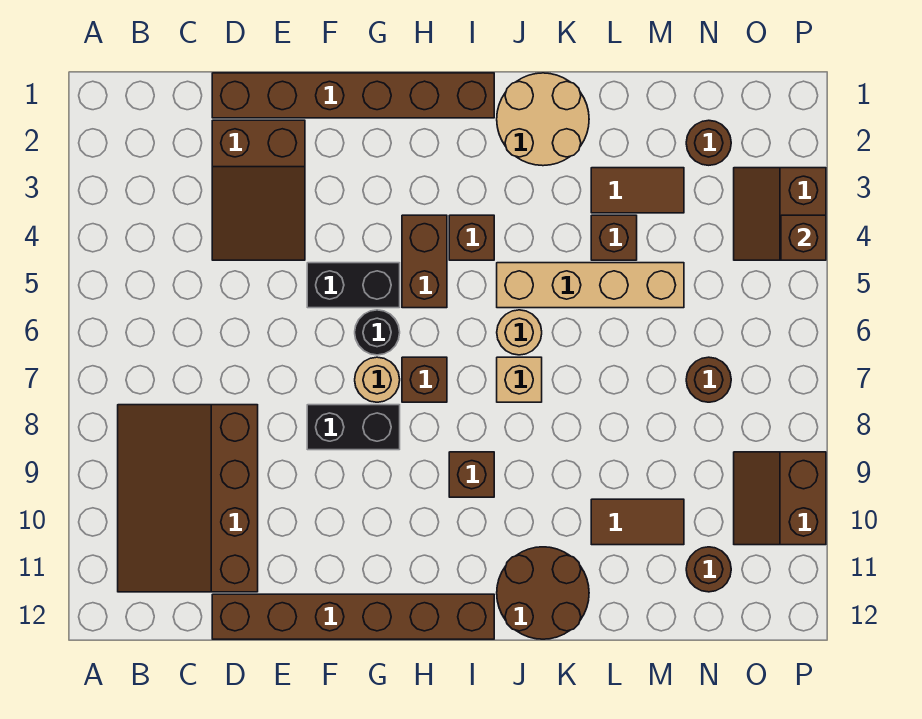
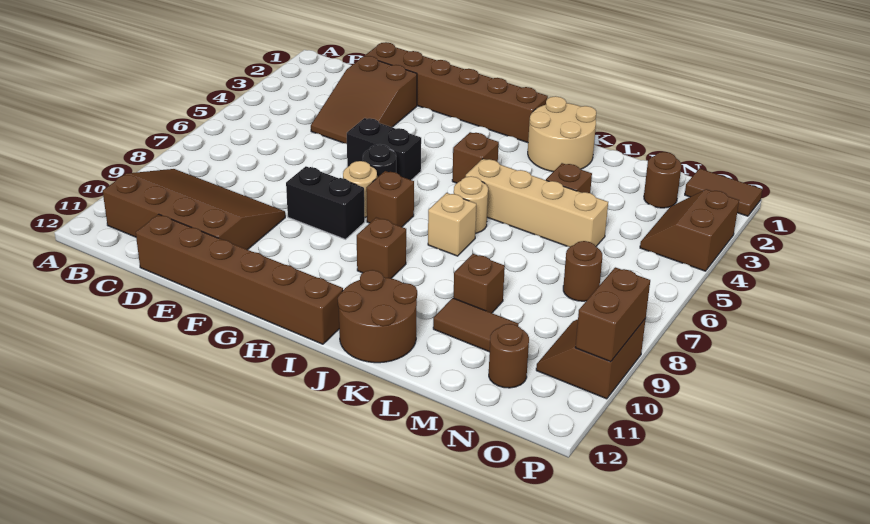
brown slope B8:D11 level 1 top D -> brown slope B9:E11 level 1 top 11
brown brick H4:H5 level 1 -> brown brick P9:P10 level 2
brown tile L3:M3 level 1 -> brown tile O1:P1 level 1
brown brick P4 level 2 -> brown brick L9 level 1

